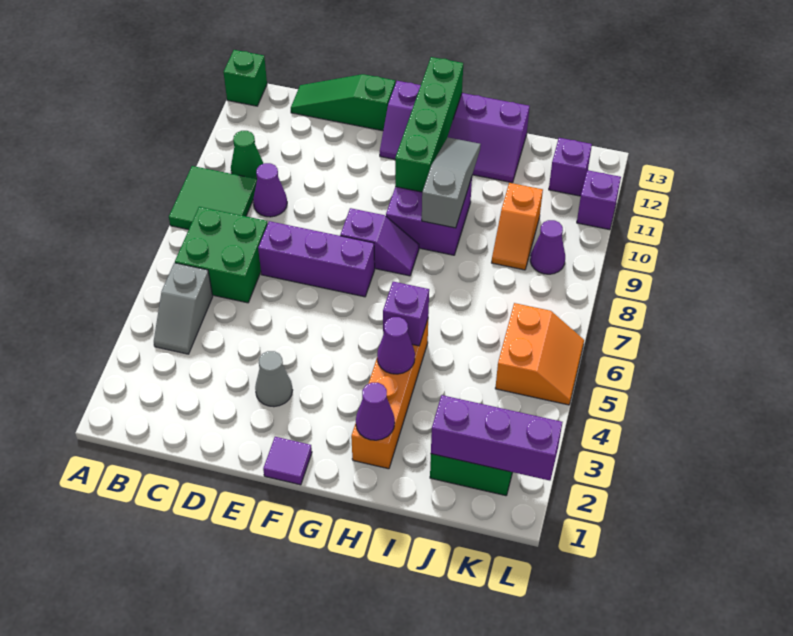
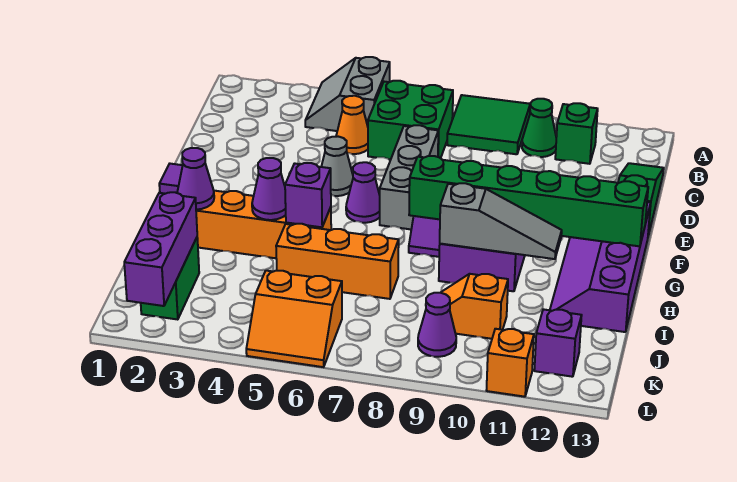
green brick A13 level 1 -> green brick B11 level 1
grey slope B4:B5 level 1 top 5 -> grey slope A4:B5 level 1 top 5
none -> orange cone C5 level 1
purple cone C9 level 1 -> purple cone F6 level 1
purple brick D7:F7 level 1 -> grey brick D7:F7 level 1
grey cone E3 level 1 -> grey cone E5 level 1
green brick G10:G13 level 2 -> green brick G8:G13 level 2
none -> orange brick I5:I7 level 1
purple brick L11 level 1 -> orange brick L11 level 1

